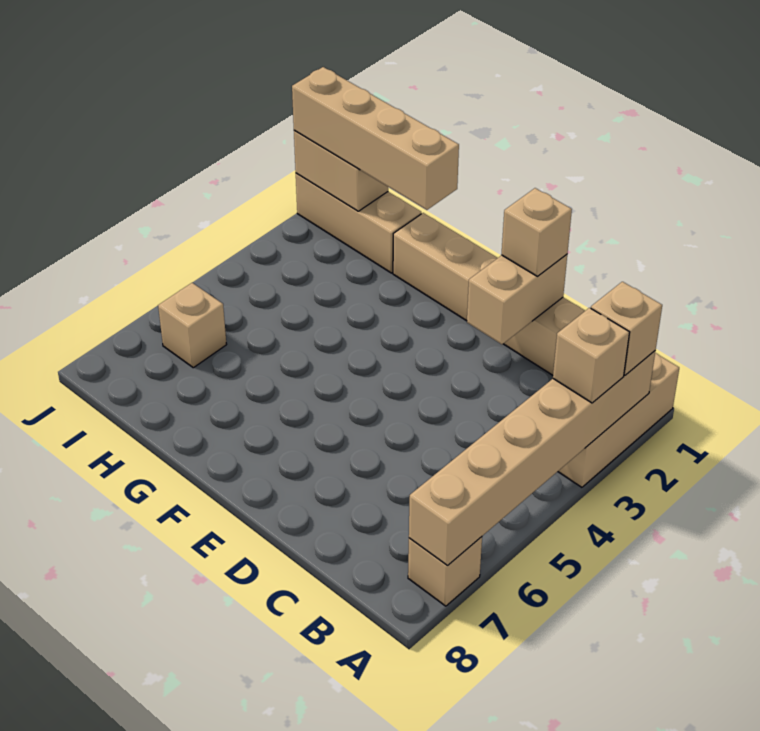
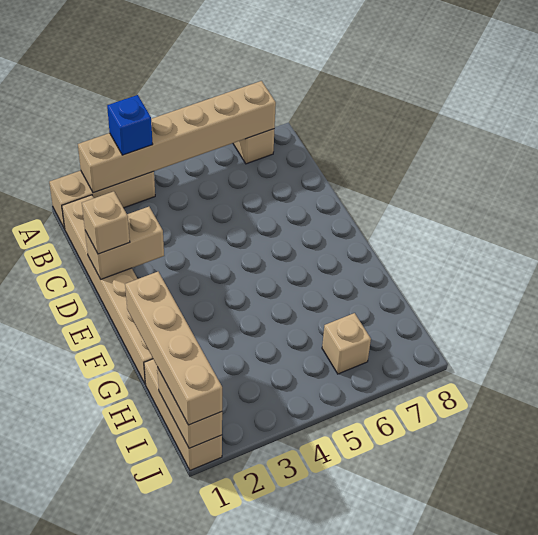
tan brick A2 level 3 -> none
tan brick A3 level 3 -> blue brick A3 level 3

